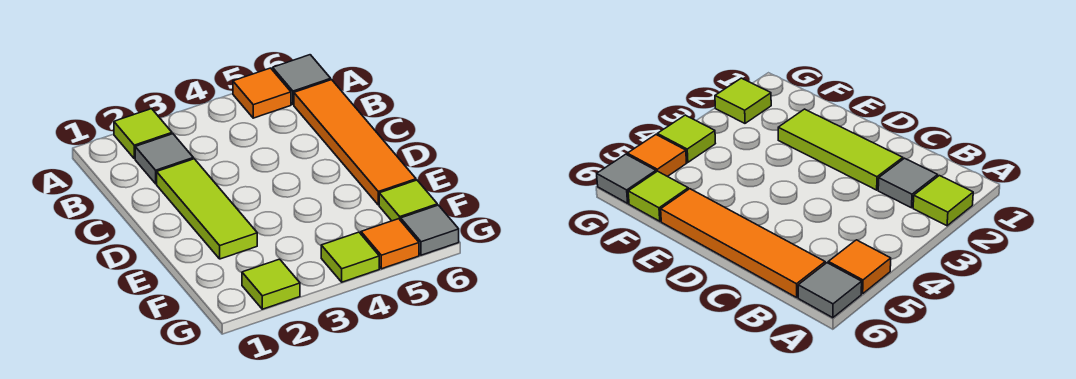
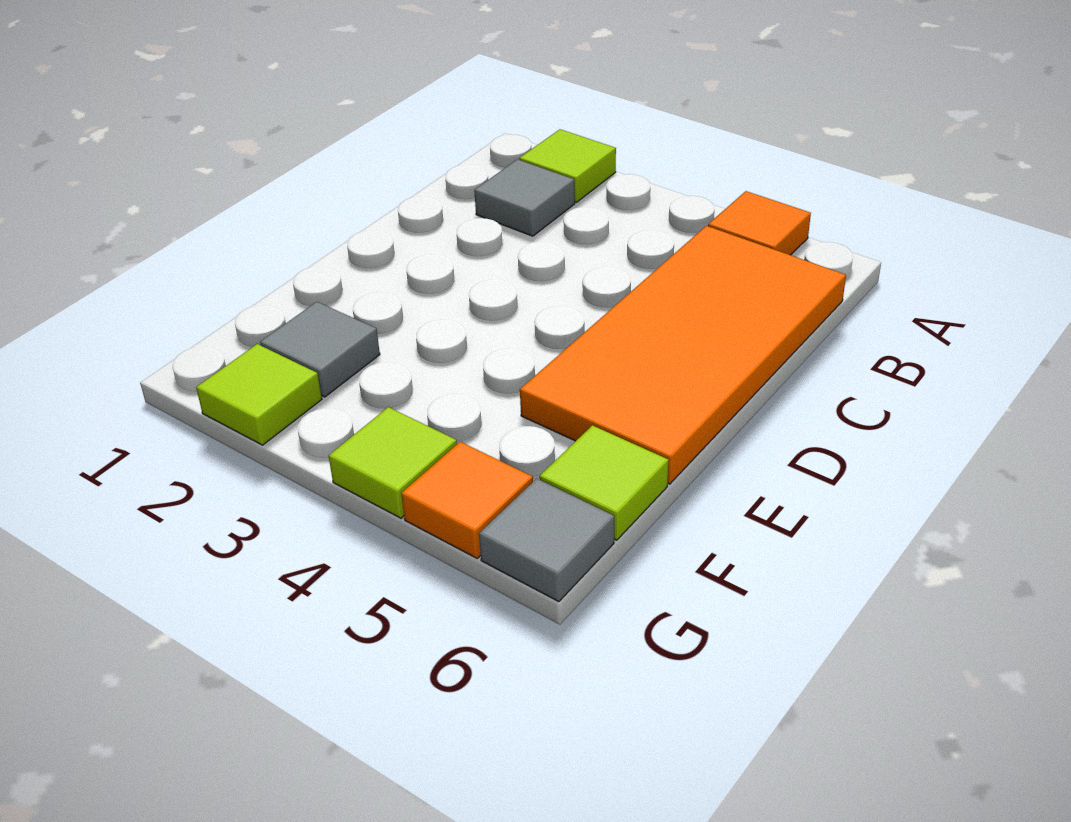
grey tile A6 level 1 -> grey tile F2 level 1
orange tile B6:E6 level 1 -> orange tile B5:E6 level 1
lime tile C2:E2 level 1 -> none

